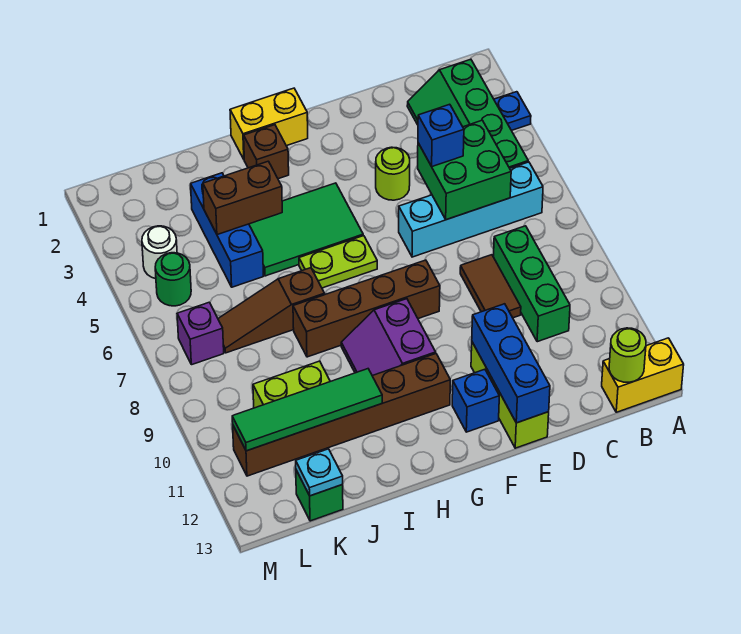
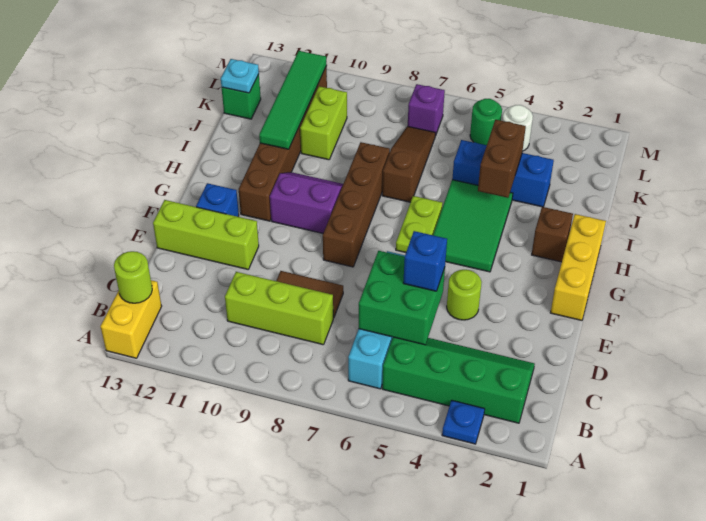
green brick C8:C10 level 1 -> lime brick C8:C10 level 1
blue brick E11:E13 level 2 -> none
yellow brick G1:H1 level 1 -> yellow brick F1:H1 level 1

